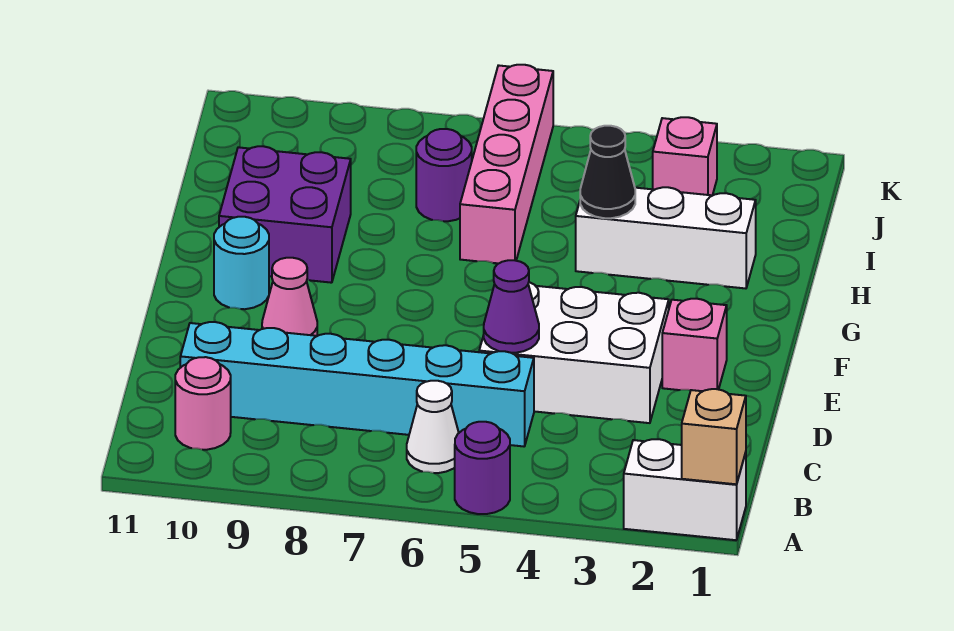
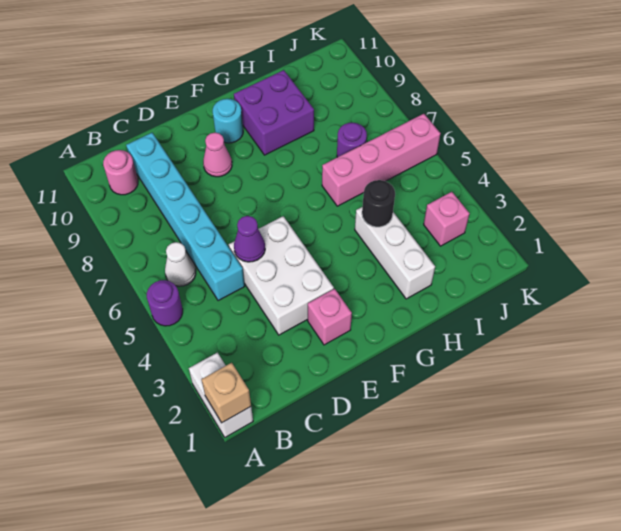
black cone H4 level 2 -> black round brick H4 level 2

